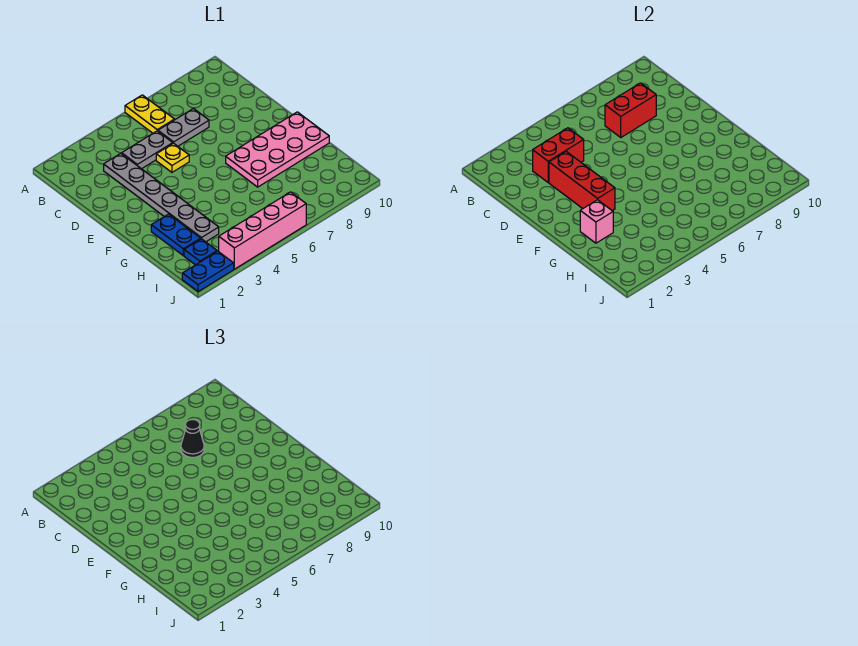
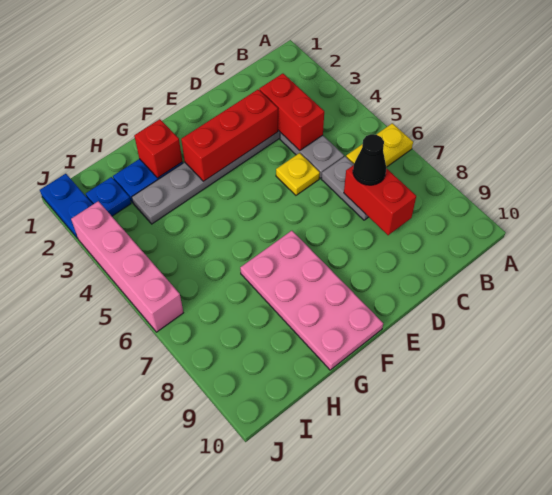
pink brick G2 level 2 -> red brick G2 level 2

